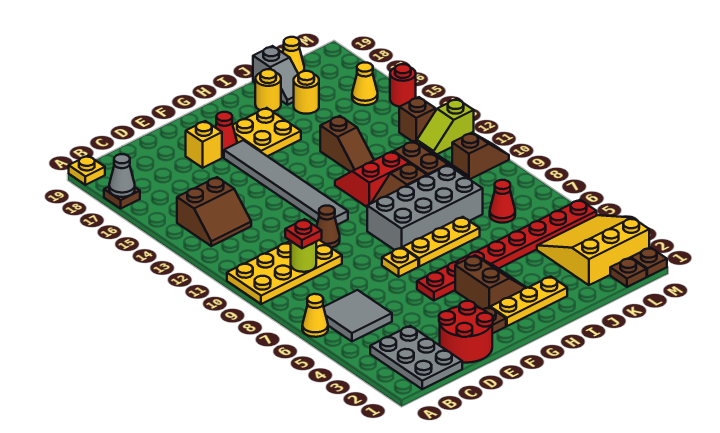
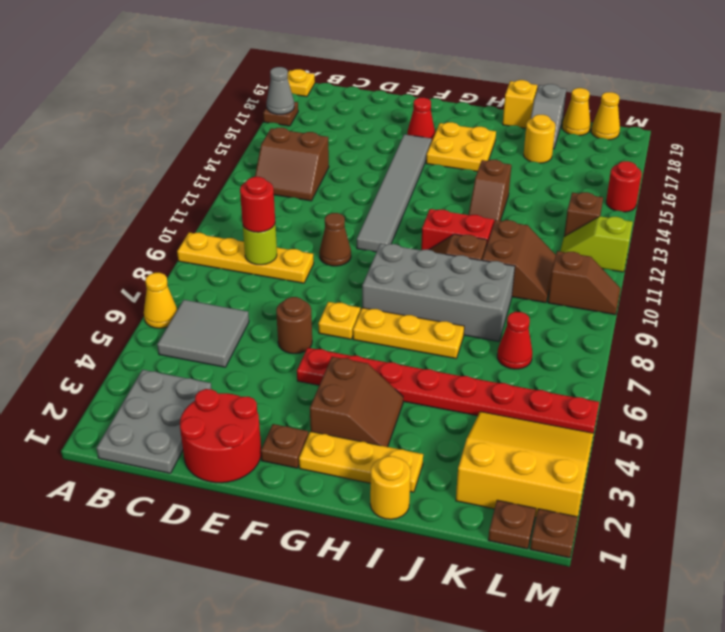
yellow plate A9:D10 level 1 -> yellow plate A9:D9 level 1
red plate C9 level 3 -> red round brick C9 level 3
none -> brown round brick E6 level 1
yellow brick E17 level 1 -> yellow brick I19 level 1
yellow round brick I18 level 1 -> yellow round brick I1 level 1
yellow cone L16 level 1 -> yellow cone L19 level 1

